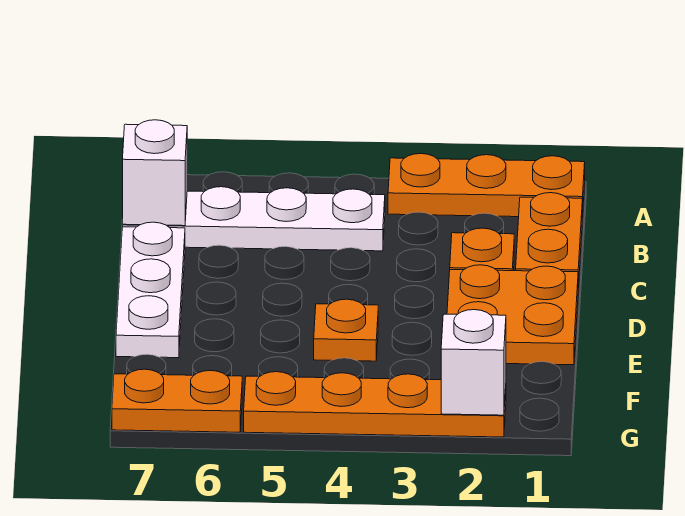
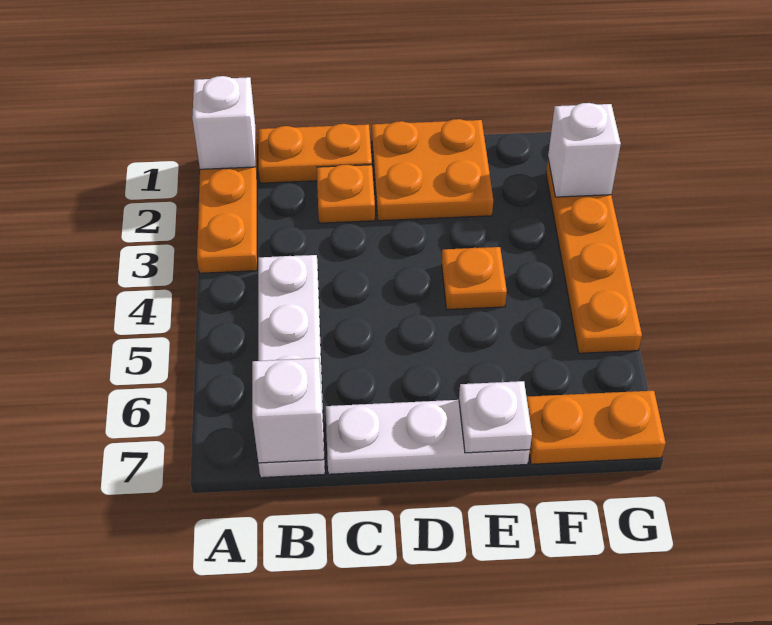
none -> white brick A1 level 2
none -> white plate E7 level 2
orange plate G6:G7 level 1 -> orange plate F7:G7 level 1

